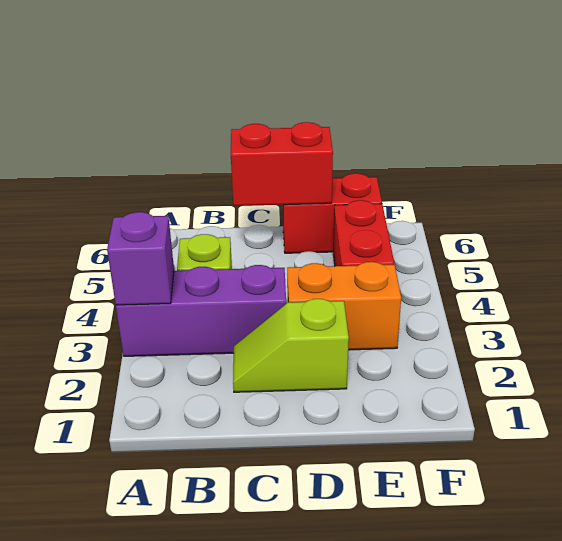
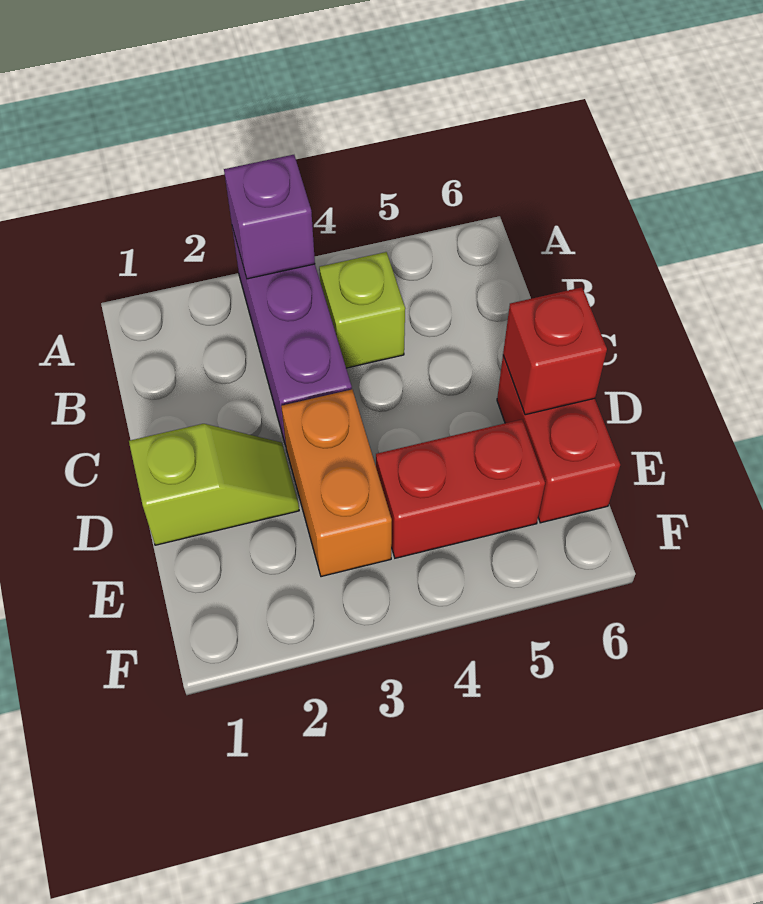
lime slope C2:D2 level 1 top D -> lime slope D1:D2 level 1 top 1
red brick C6:D6 level 2 -> red brick D6 level 2

